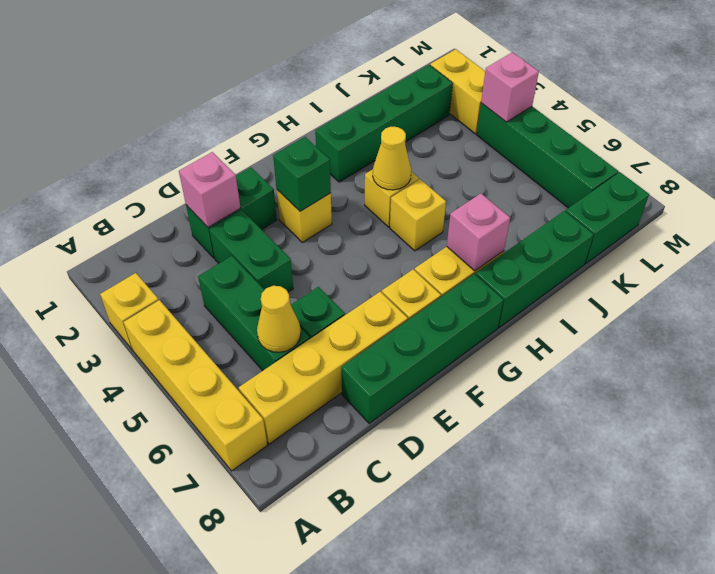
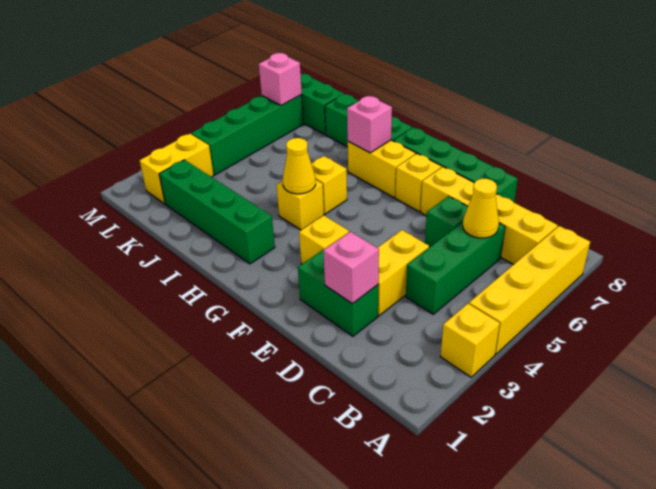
green brick D3:D4 level 1 -> yellow brick D3:D4 level 1
green brick F3 level 2 -> none
pink brick L4 level 2 -> pink brick L7 level 2

